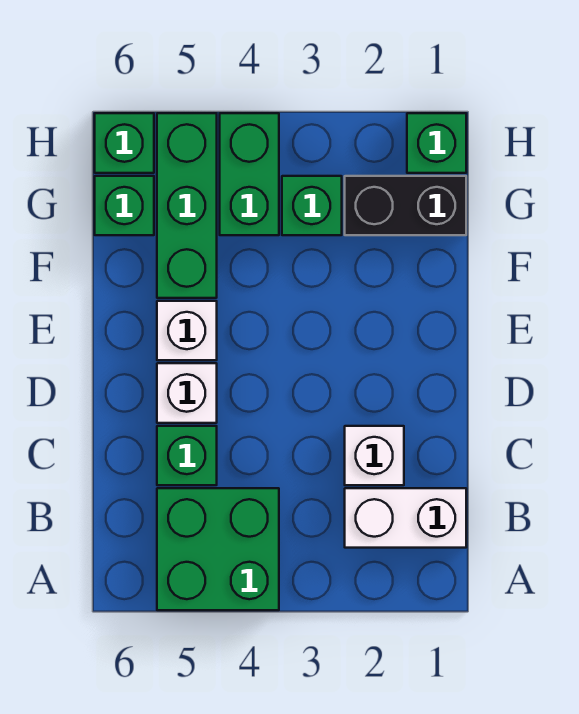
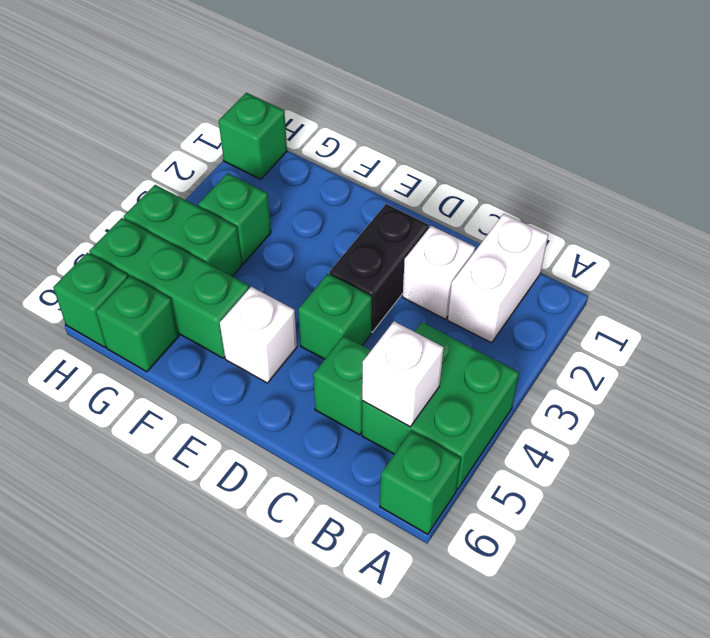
none -> green brick A6 level 1
none -> green brick D4 level 1
white brick D5 level 1 -> white brick B5 level 2
black brick G1:G2 level 1 -> black brick D2:D3 level 1

